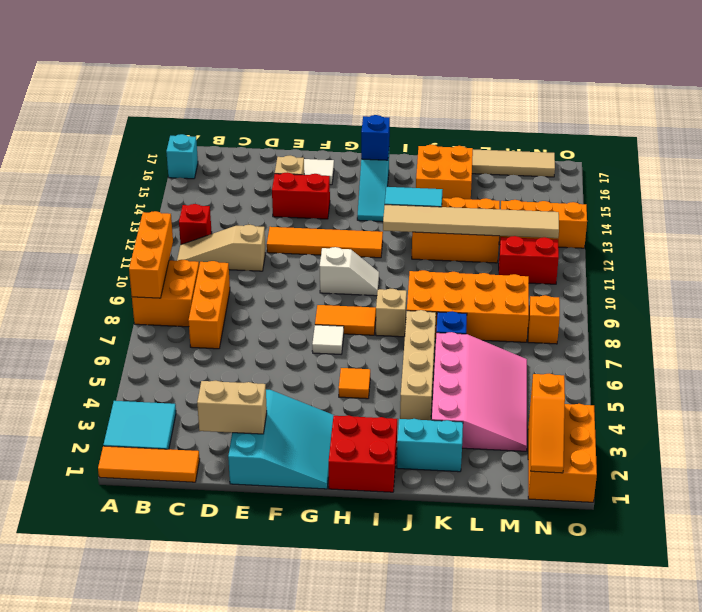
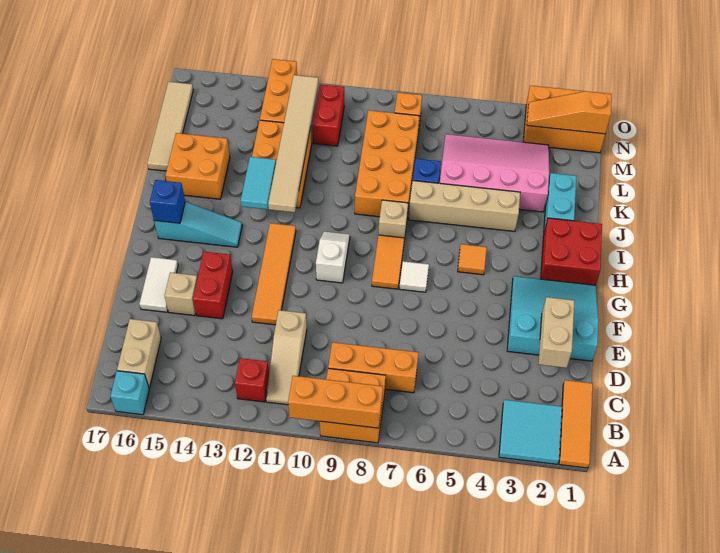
none -> tan brick B16:C16 level 1
orange slope N1:N3 level 2 top 3 -> orange slope N1:N3 level 2 top 1

